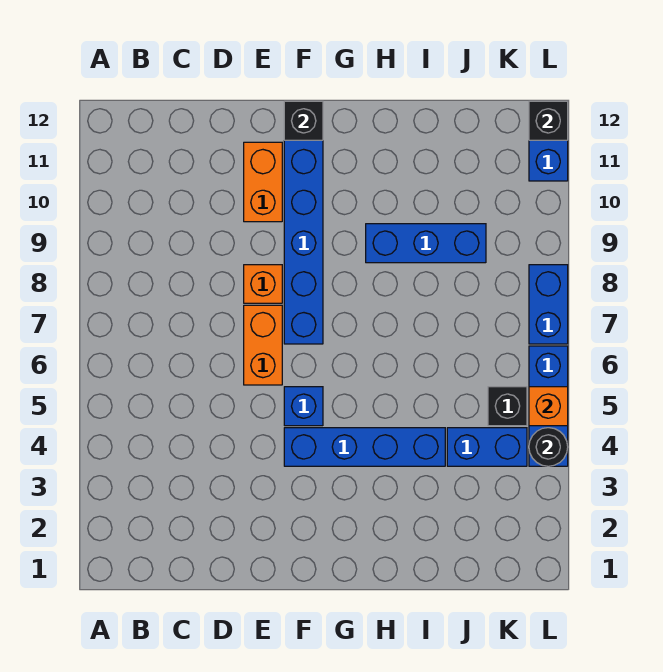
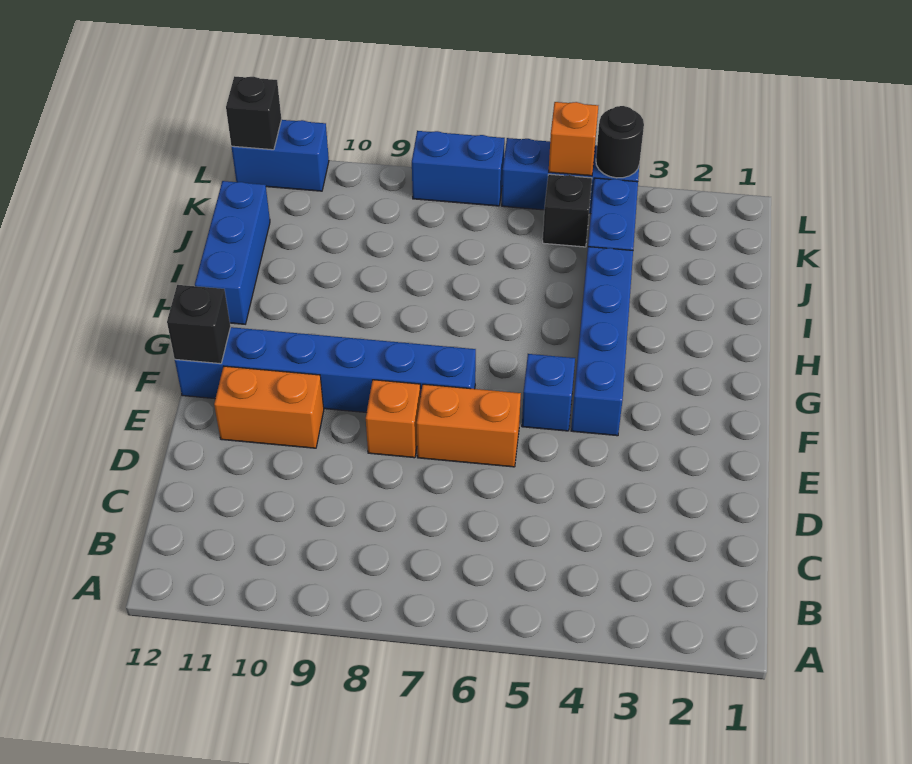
blue brick H9:J9 level 1 -> blue brick H12:J12 level 1

